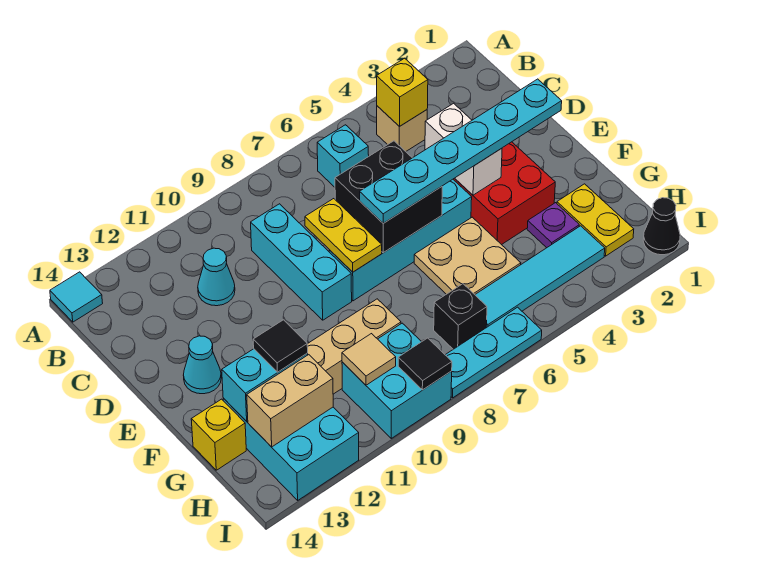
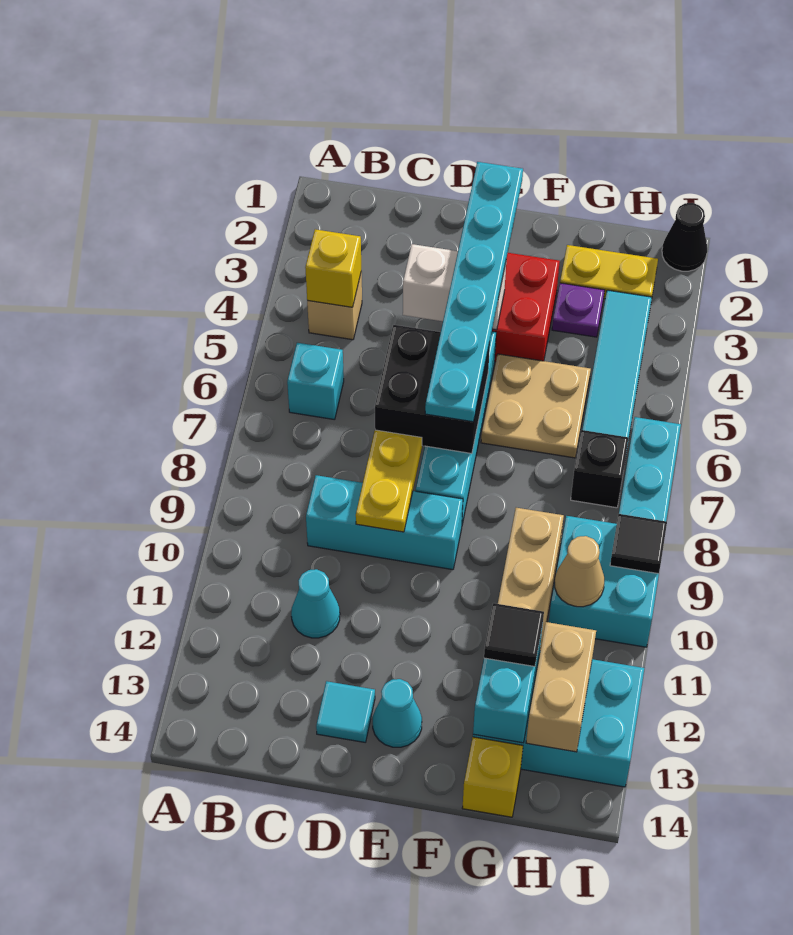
cyan tile A14 level 1 -> cyan tile D13 level 1
yellow plate D8:E8 level 2 -> yellow plate D8:D9 level 2
tan tile H10 level 2 -> tan cone H10 level 2

